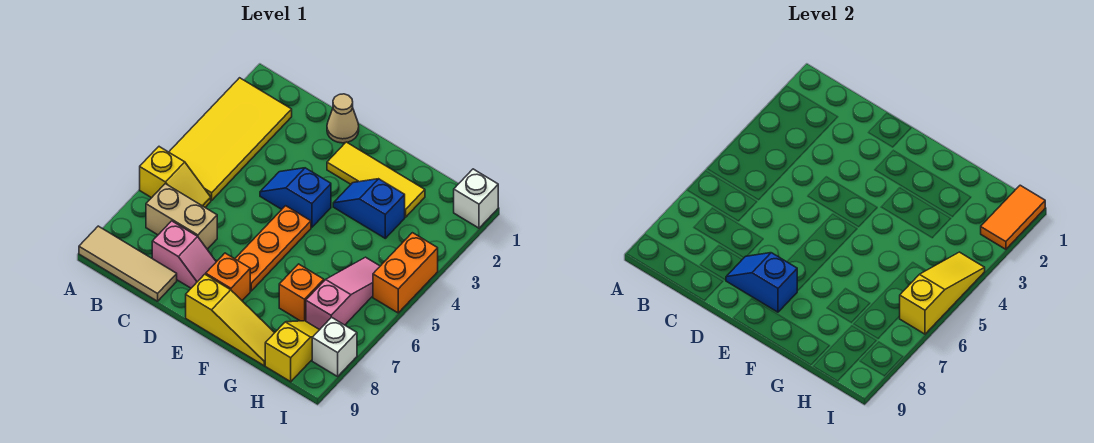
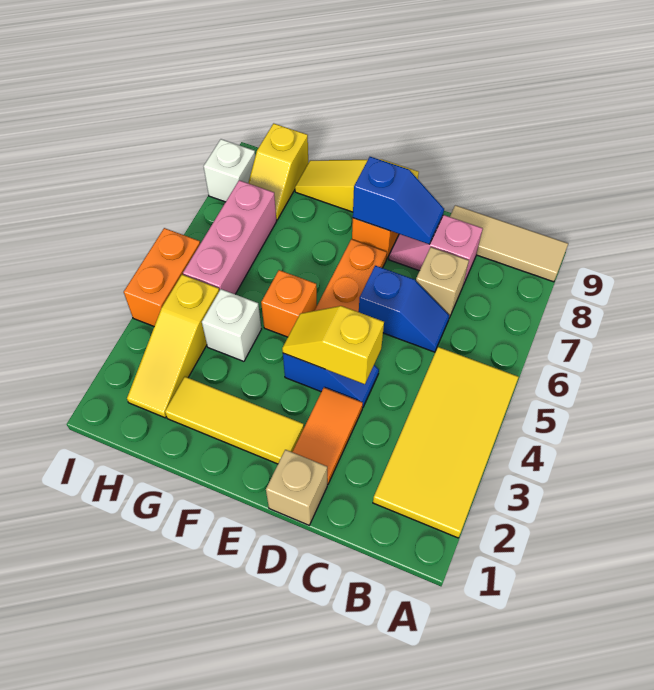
yellow slope A6:B6 level 1 top A -> yellow slope D4:E4 level 2 top D
tan brick B7:C7 level 1 -> tan brick C7 level 1
tan cone D1 level 1 -> tan brick D1 level 1
blue slope F3:G3 level 1 top G -> blue slope C6:D6 level 1 top D
orange brick G7 level 1 -> orange brick F5 level 1
pink slope H5:H7 level 1 top 7 -> pink brick H5:H7 level 1
white brick I1 level 1 -> white brick G4 level 1
orange tile I1:I2 level 2 -> orange tile D2:D3 level 1
yellow slope I4:I6 level 2 top 6 -> yellow slope H2:H4 level 1 top 4

